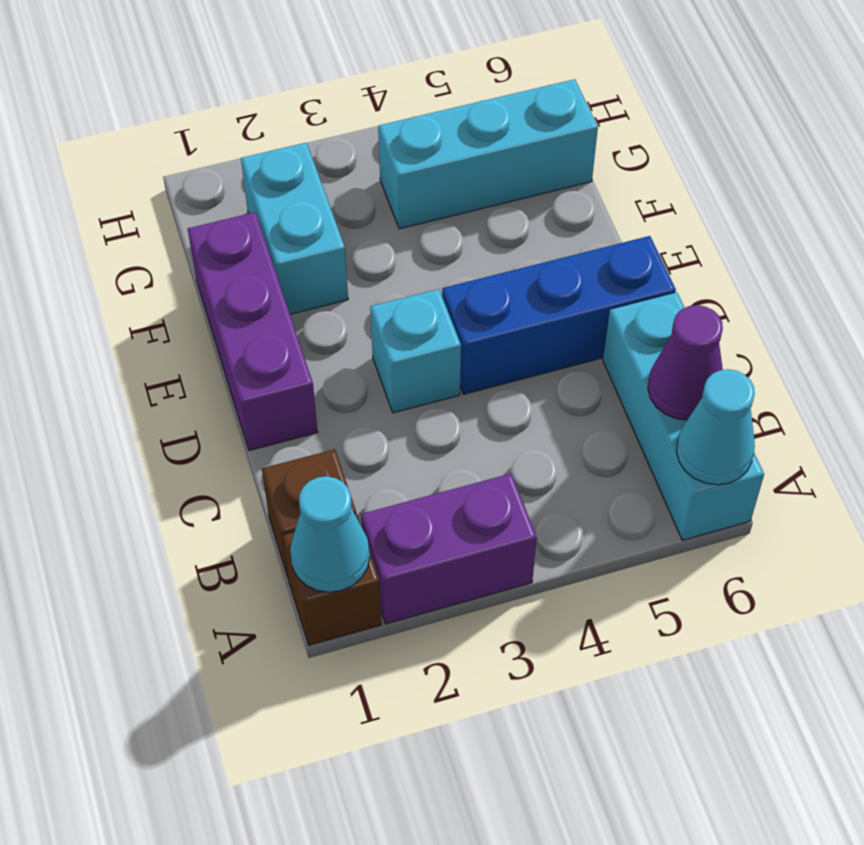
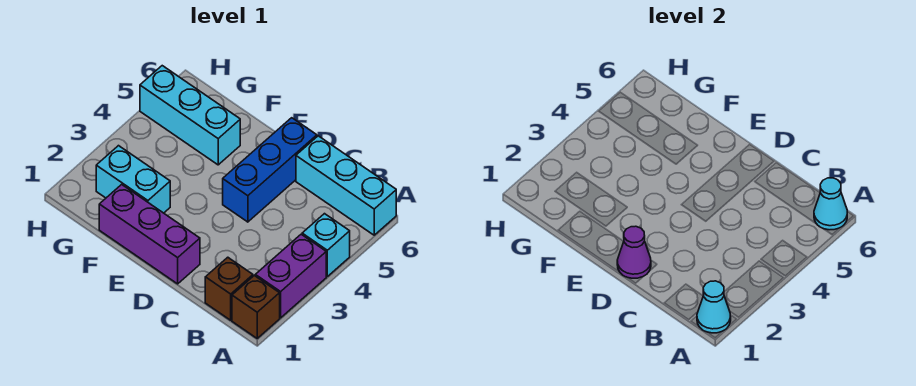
purple cone B6 level 2 -> purple cone D1 level 2
cyan brick D3 level 1 -> cyan brick A4 level 1
cyan brick G4:G6 level 1 -> cyan brick F5:H5 level 1

